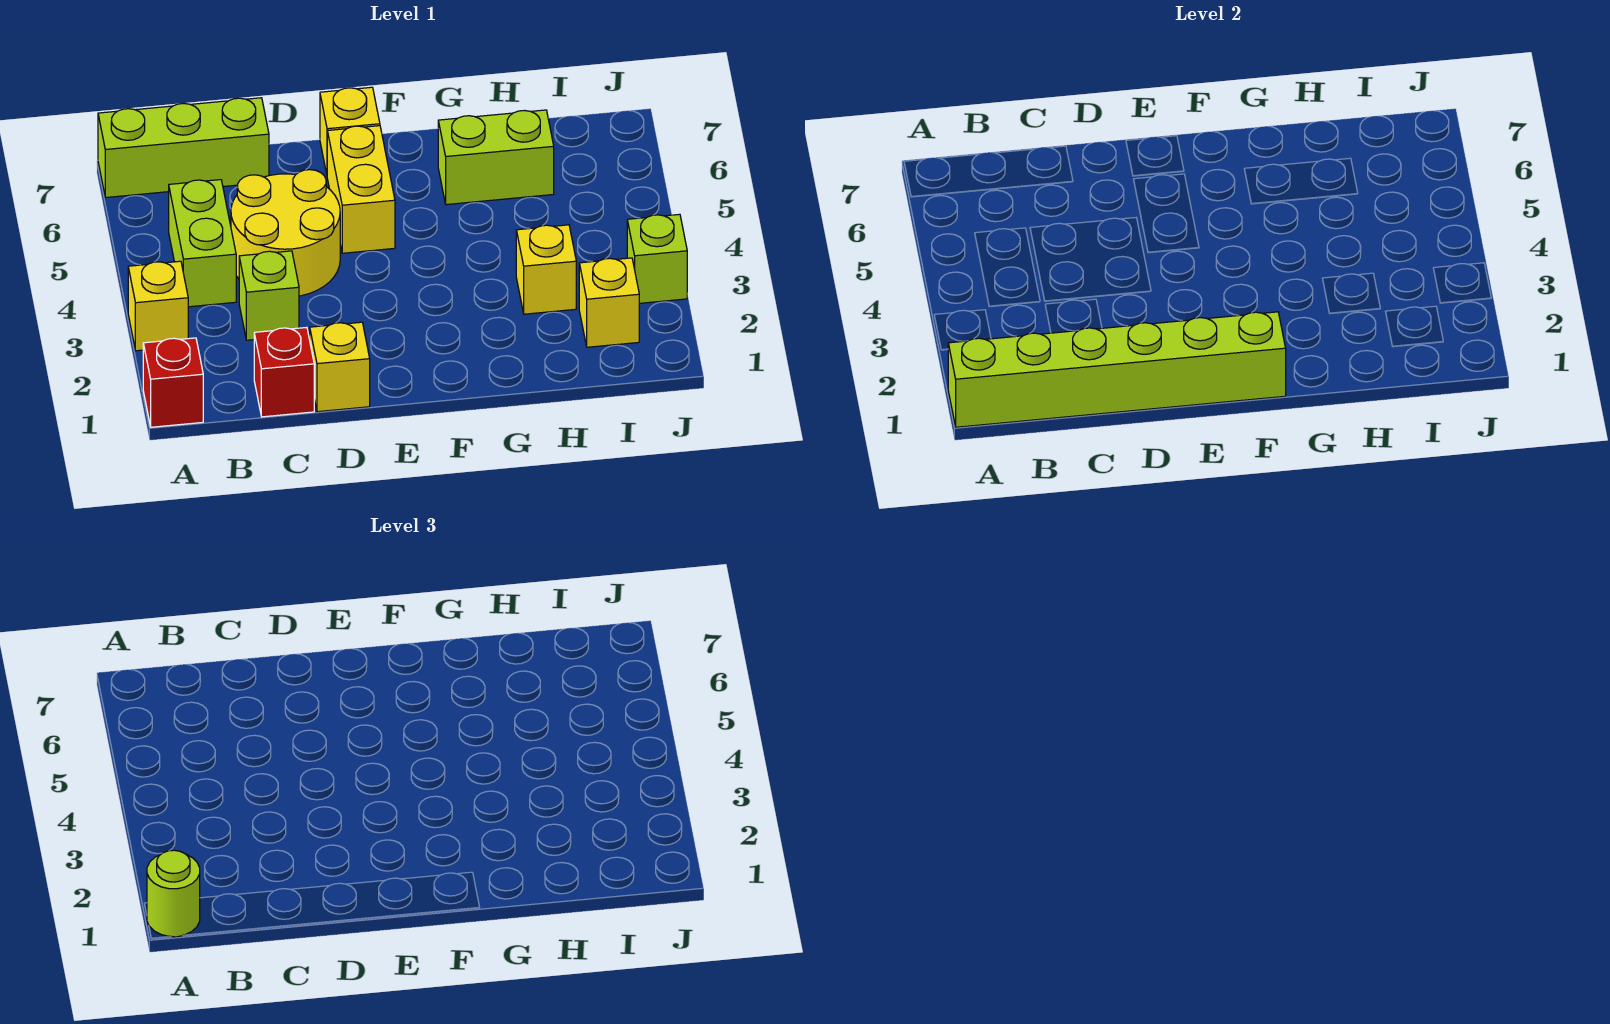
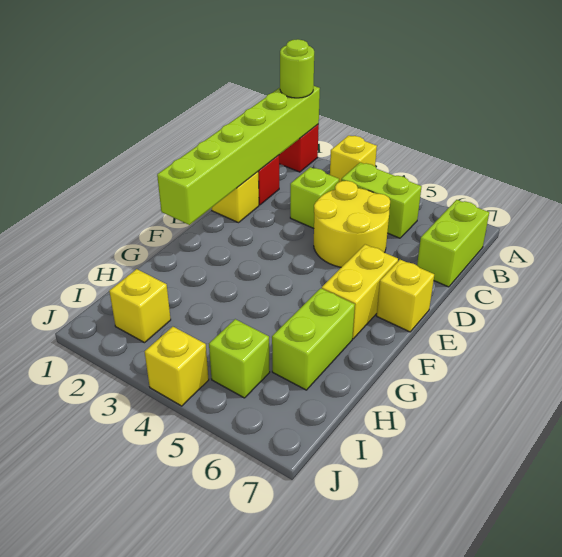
lime brick A7:C7 level 1 -> lime brick B7:C7 level 1
yellow brick E5:E6 level 1 -> yellow brick E6:F6 level 1
yellow brick H3 level 1 -> yellow brick J4 level 1
lime brick J3 level 1 -> lime brick I5 level 1

